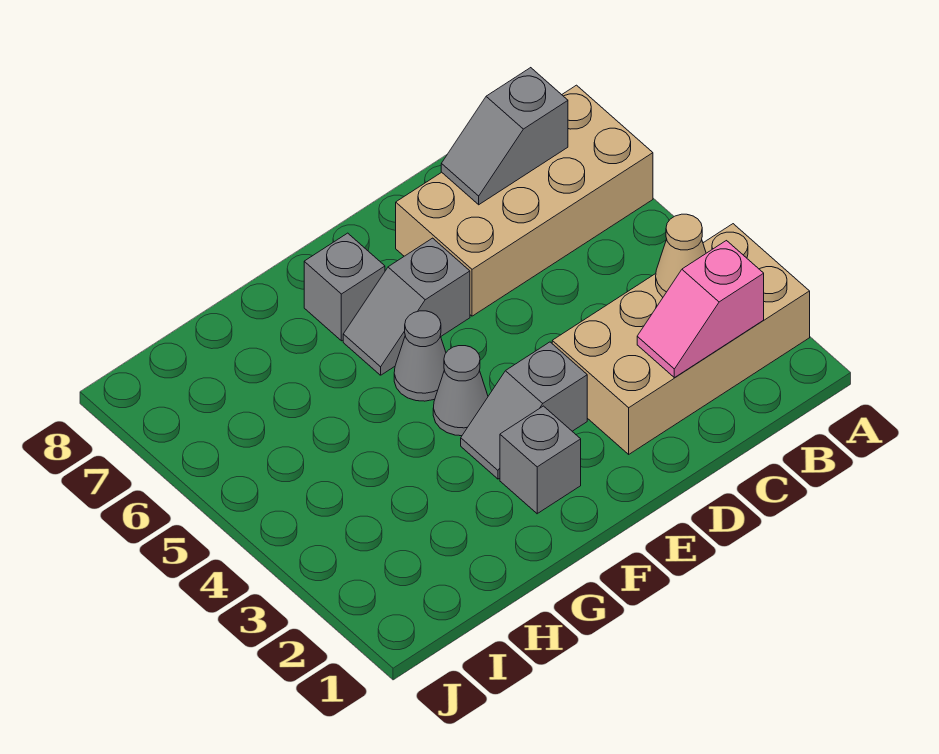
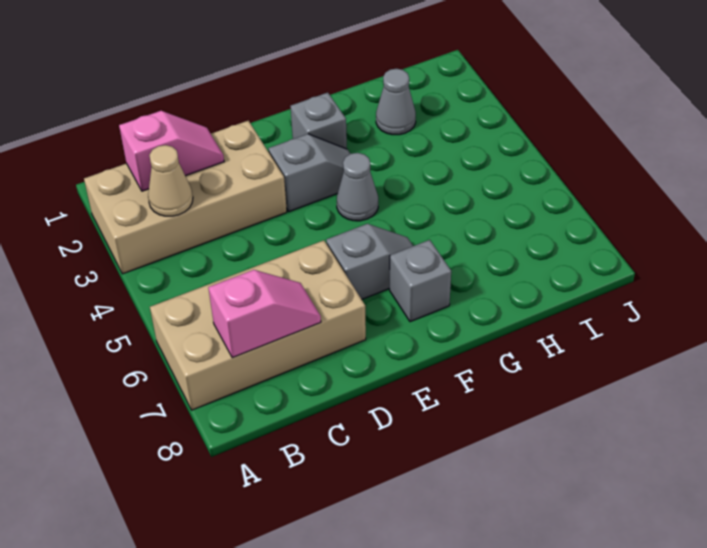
grey slope B7:C7 level 2 top B -> pink slope B7:C7 level 2 top B
grey cone F5 level 1 -> grey cone H2 level 1

